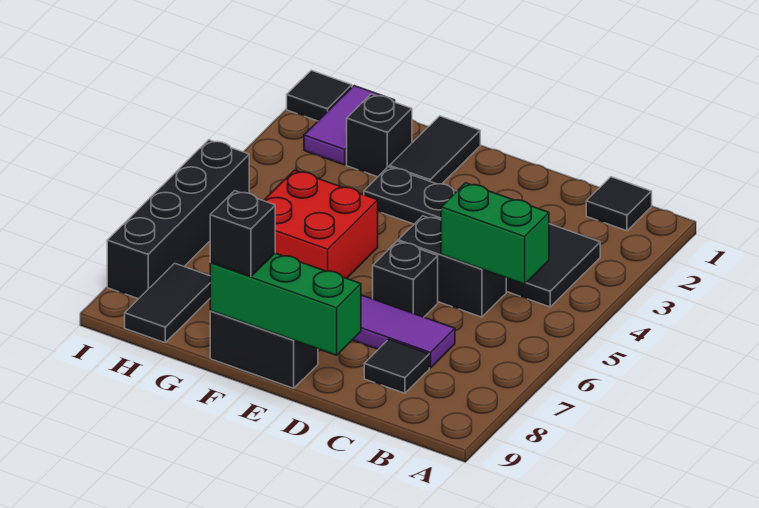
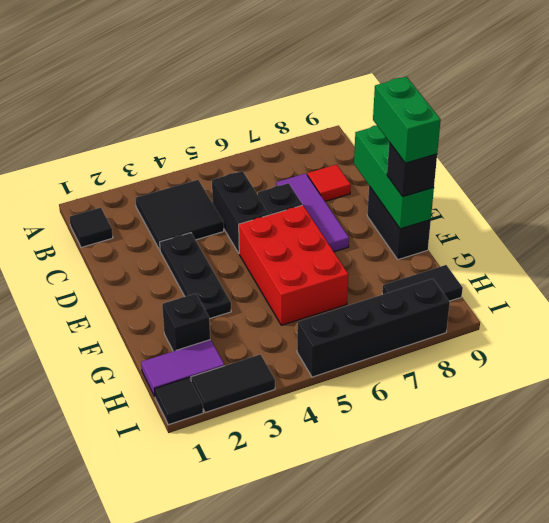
green brick B5:C5 level 2 -> green brick E9:F9 level 4
black tile C8 level 1 -> red tile C8 level 1
black tile F1:F2 level 1 -> black tile I2:I3 level 1
red brick F5:G6 level 1 -> red brick E5:G6 level 1

